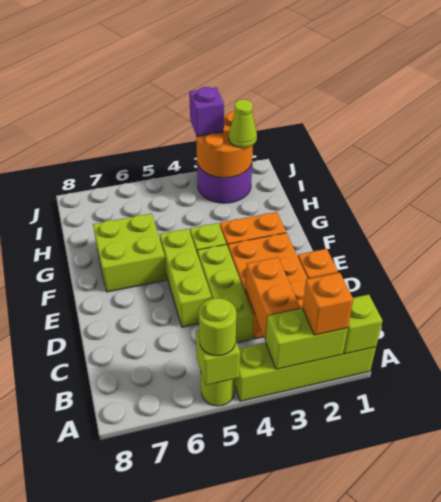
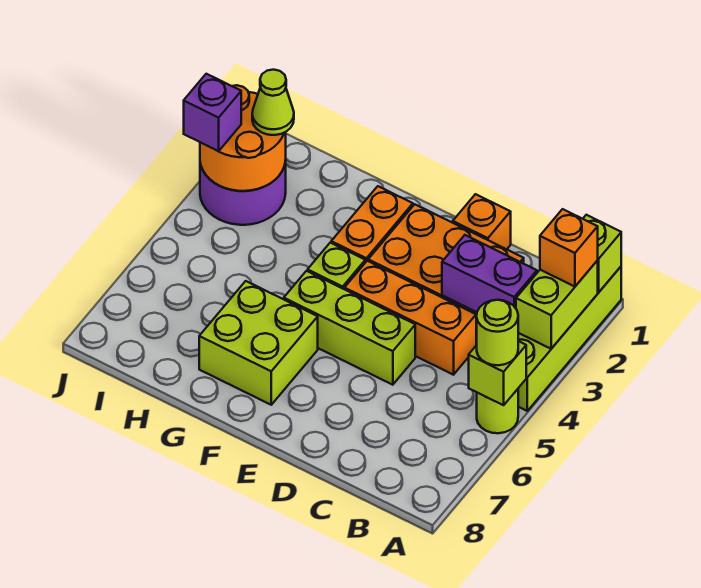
orange brick B3:C3 level 2 -> purple brick B3:C3 level 2
lime brick C4:E4 level 1 -> orange brick C4:E4 level 1

